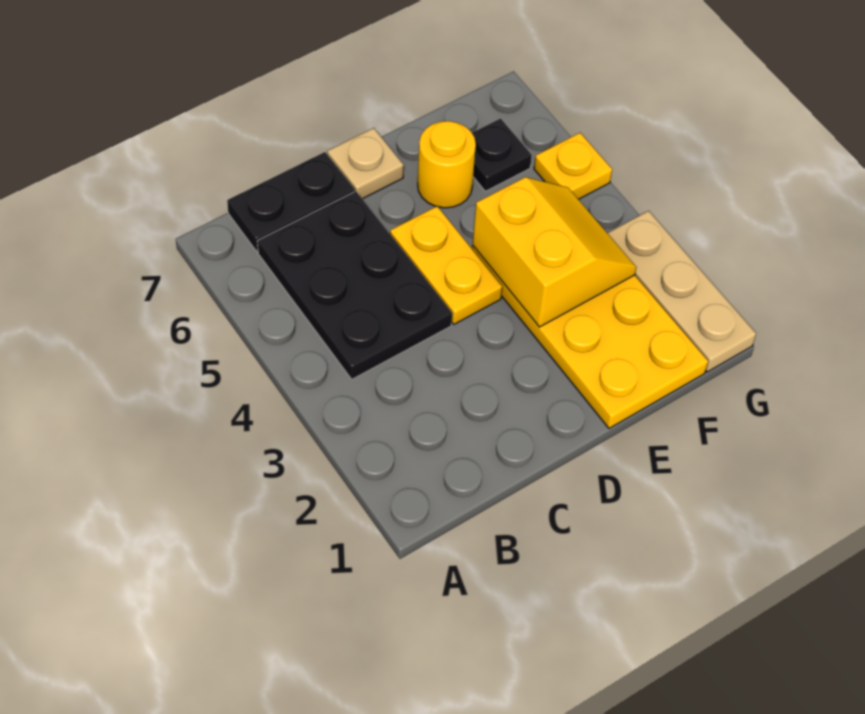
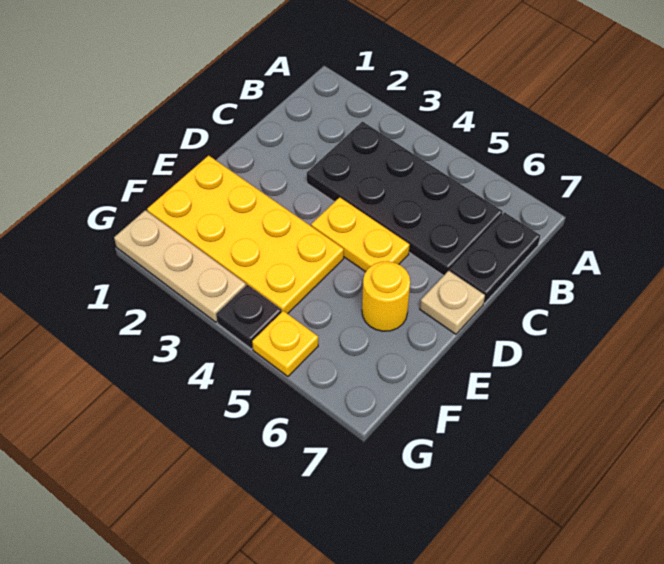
black plate B4:C6 level 1 -> black plate B3:C6 level 1
yellow slope E3:F4 level 2 top E -> none
black plate F6 level 1 -> black plate G4 level 1

